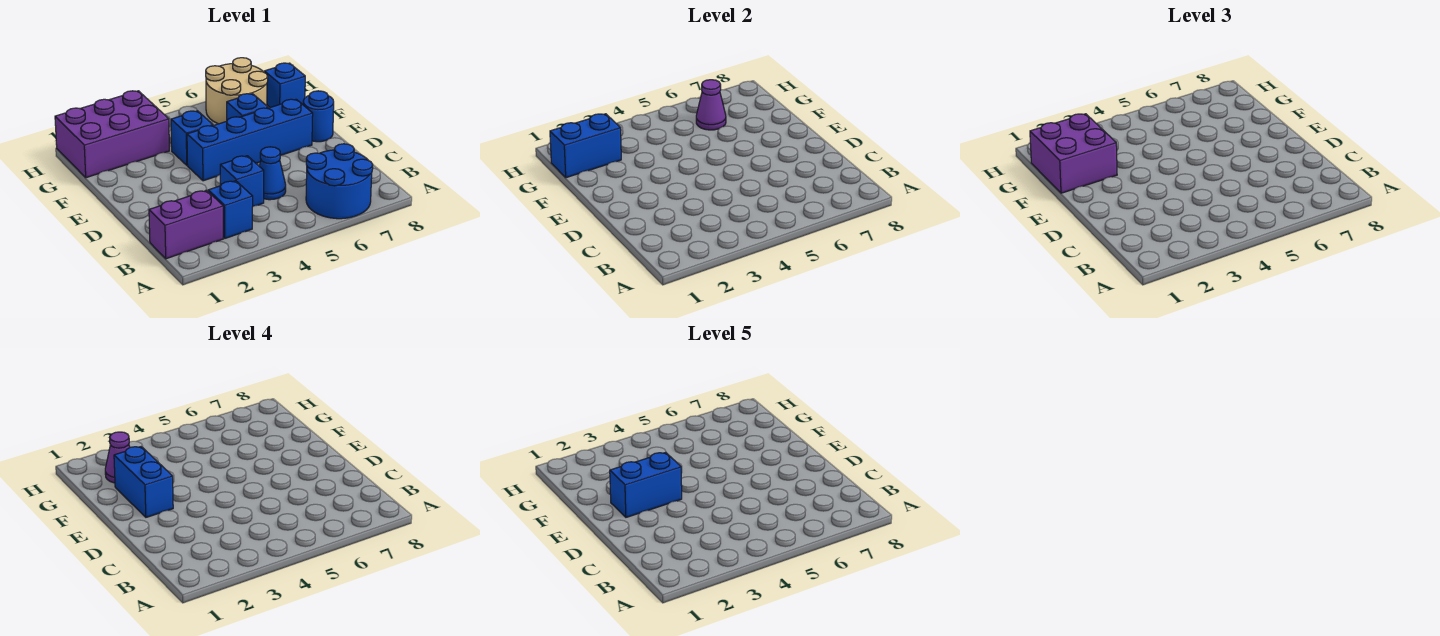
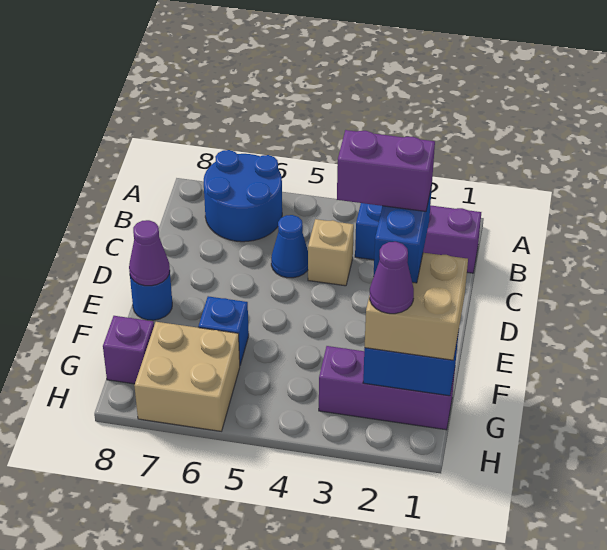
blue brick C4 level 1 -> tan brick C4 level 1
blue brick E2:E3 level 5 -> purple brick E2:E3 level 5
blue brick E4:E7 level 1 -> none
purple brick F1:G2 level 3 -> tan brick F1:G2 level 3
blue brick F4 level 1 -> none
purple brick G1:H3 level 1 -> purple brick G1:G3 level 1
tan round brick G6:H7 level 1 -> tan brick G6:H7 level 1
purple cone G6 level 2 -> purple cone E8 level 2
blue brick G8 level 1 -> purple brick G8 level 1

